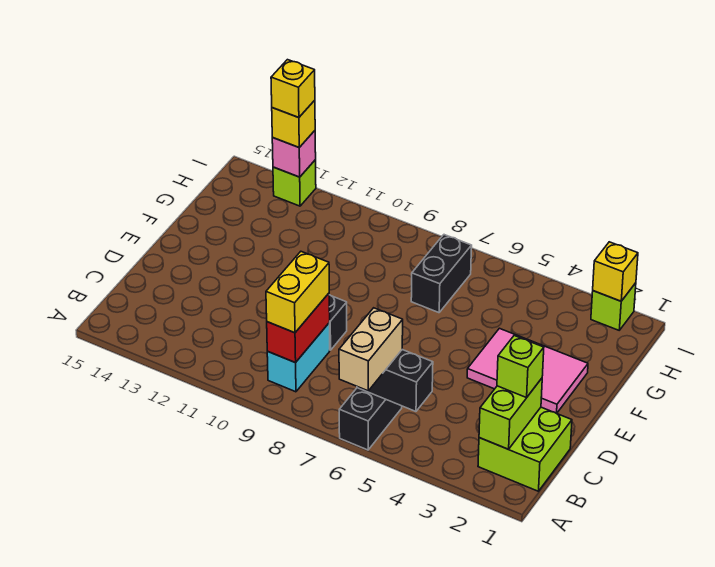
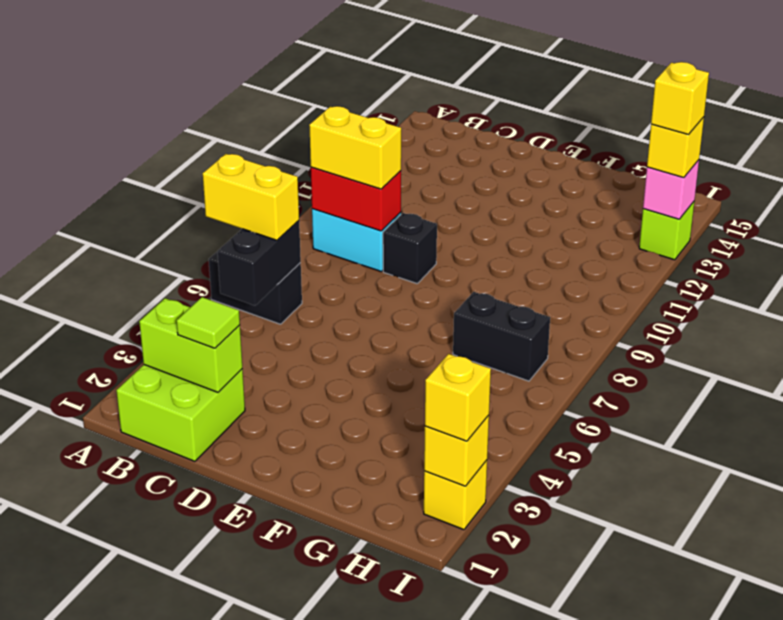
tan brick A6:B6 level 3 -> yellow brick A6:B6 level 3
lime brick C2 level 3 -> lime tile C2 level 3
pink tile E2:F4 level 1 -> none
lime brick I2 level 1 -> yellow brick I2 level 1
none -> yellow brick I2 level 3

